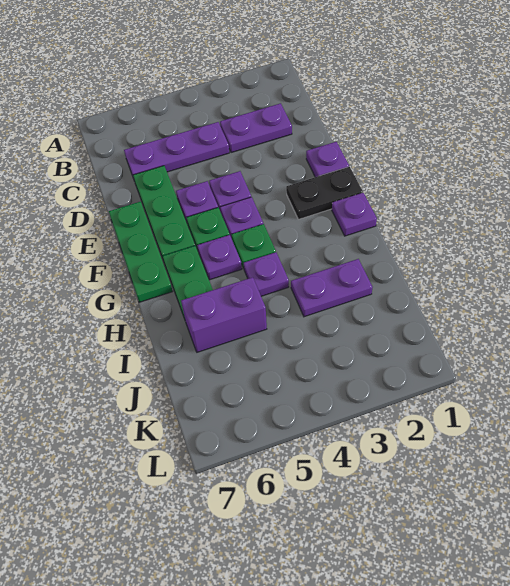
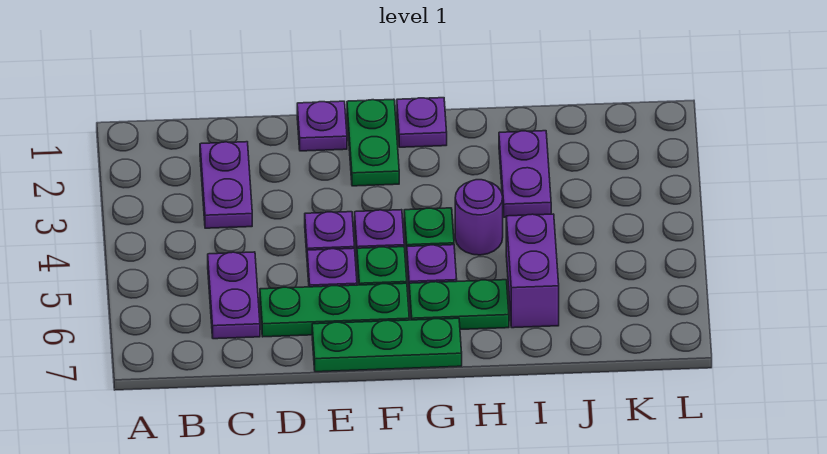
purple plate C4:C6 level 1 -> purple plate C5:C6 level 1
black plate F1:F2 level 1 -> green plate F1:F2 level 1
purple plate H4 level 1 -> purple round brick H4 level 1

